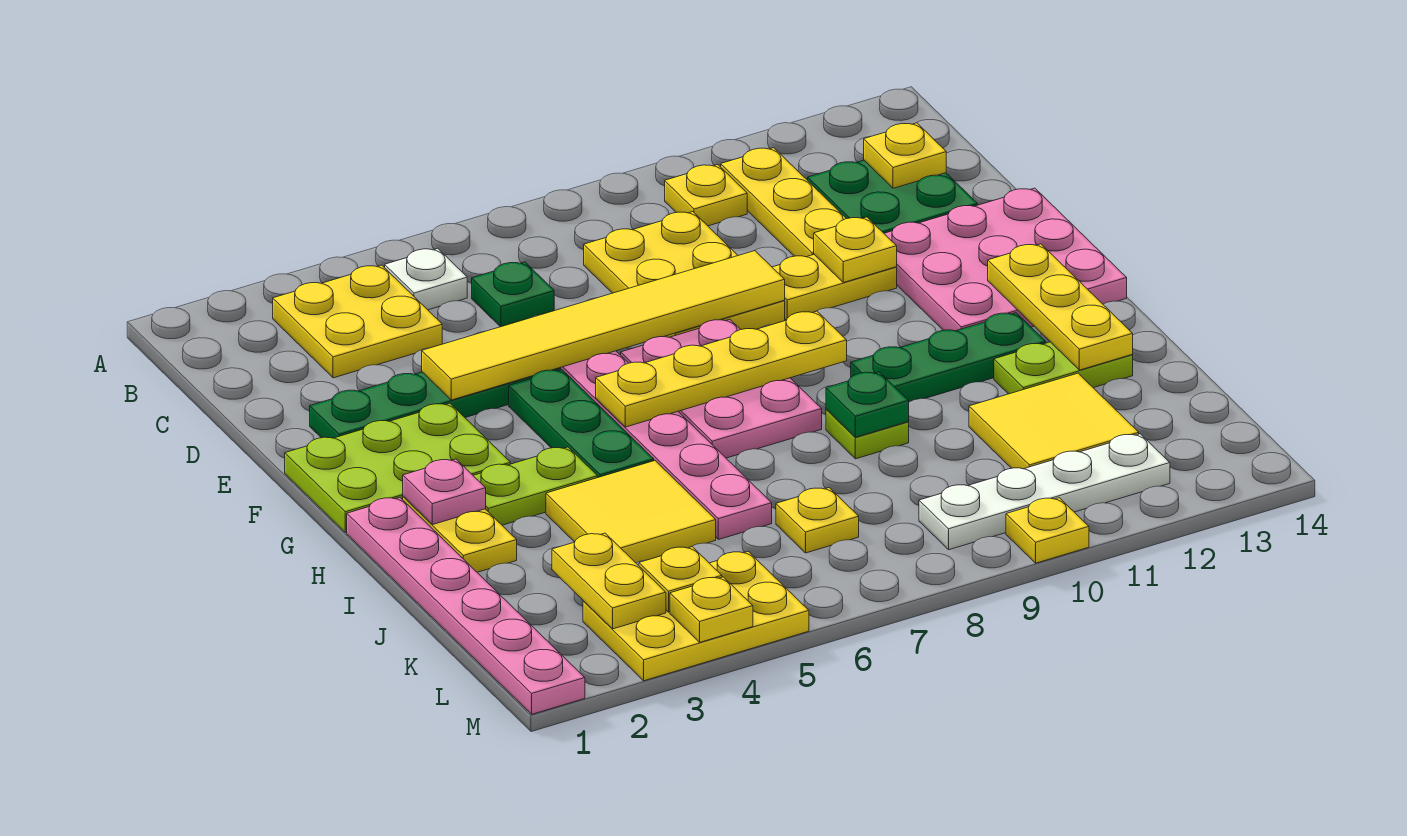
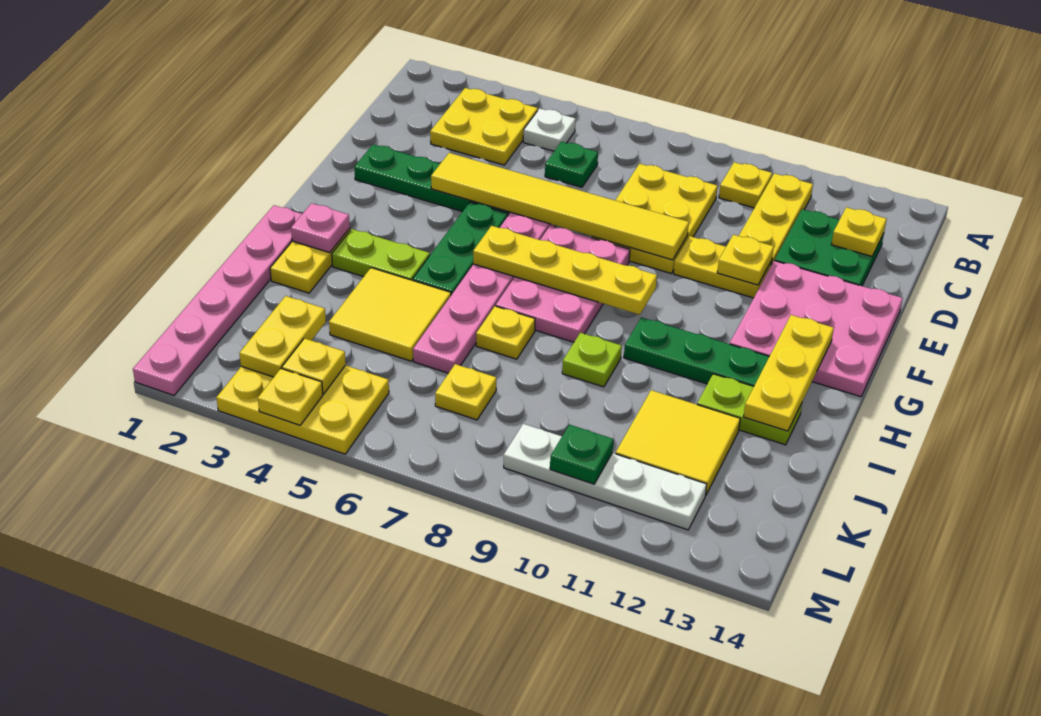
lime plate F1:G3 level 1 -> none
green plate I9 level 2 -> green plate L10 level 2
yellow plate M10 level 1 -> yellow plate I7 level 1

